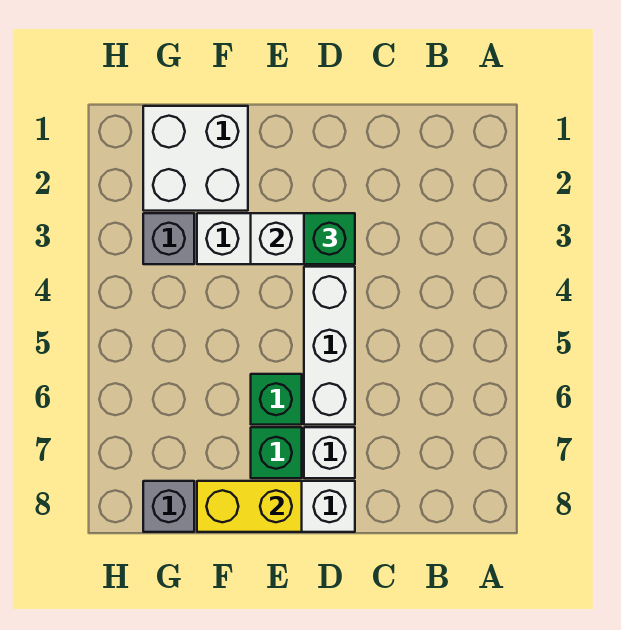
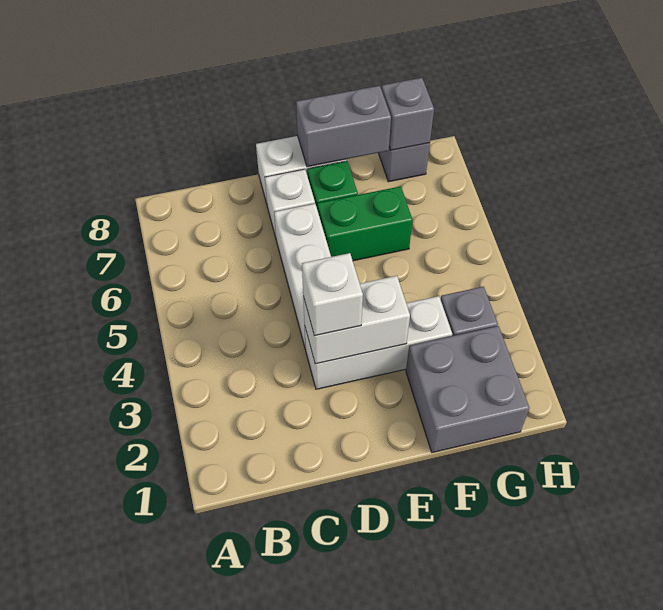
green brick D3 level 3 -> white brick D3 level 3
green brick E6 level 1 -> green brick E6:F6 level 1
yellow brick E8:F8 level 2 -> grey brick E8:F8 level 2
white brick F1:G2 level 1 -> grey brick F1:G2 level 1
none -> grey brick G8 level 2

